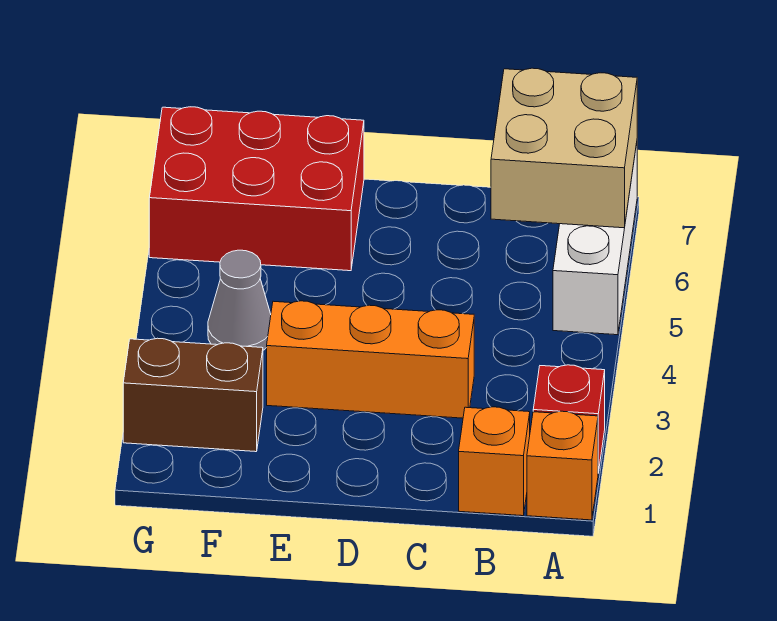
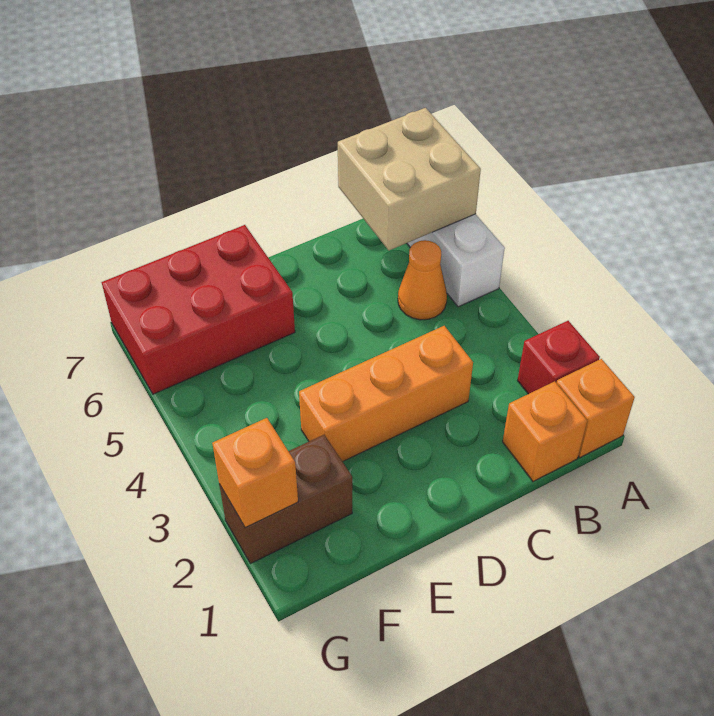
none -> orange cone B5 level 1
grey cone F4 level 1 -> none
none -> orange brick G2 level 2

